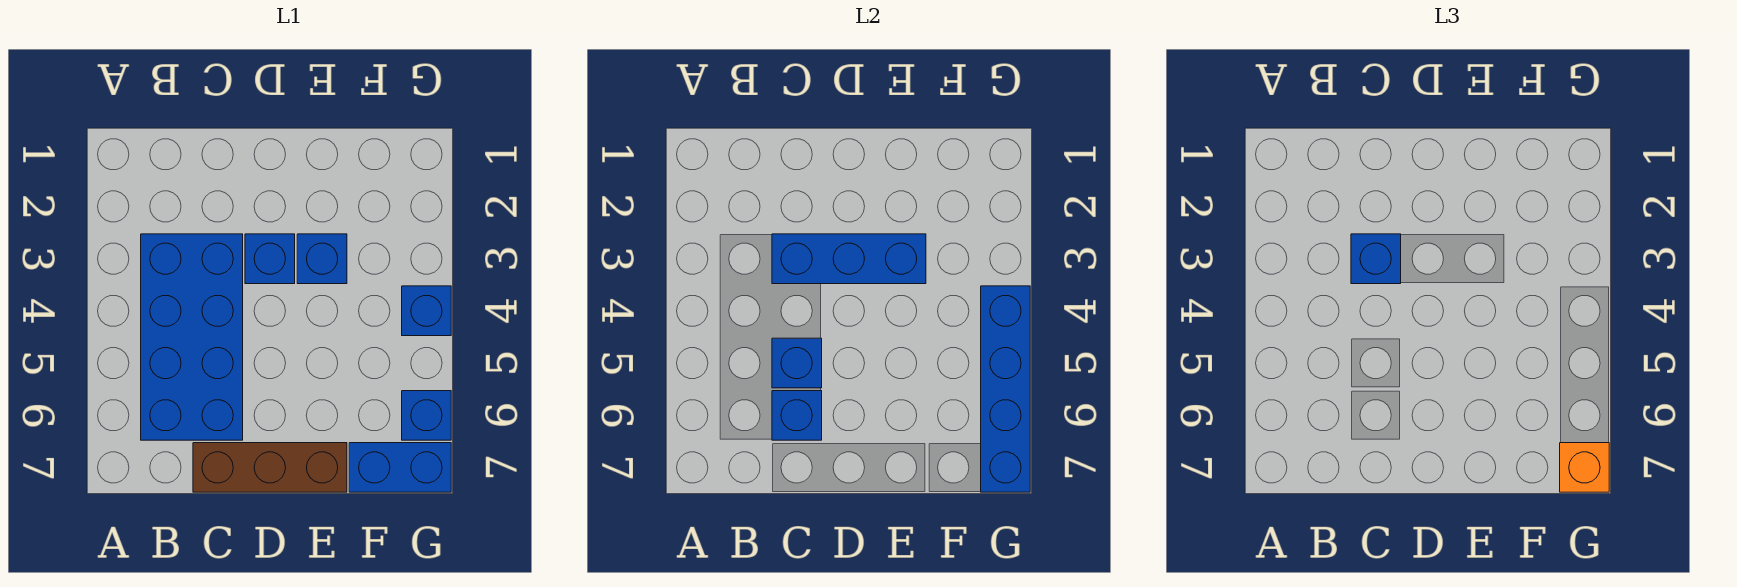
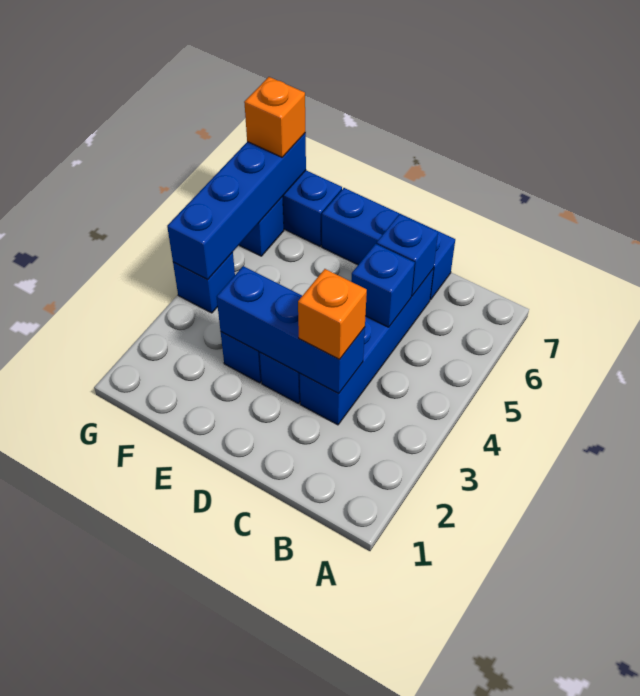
blue brick B3:C6 level 1 -> blue brick C3:C6 level 1
blue brick C3 level 3 -> orange brick C3 level 3
brown brick C7:E7 level 1 -> blue brick C7:E7 level 1

